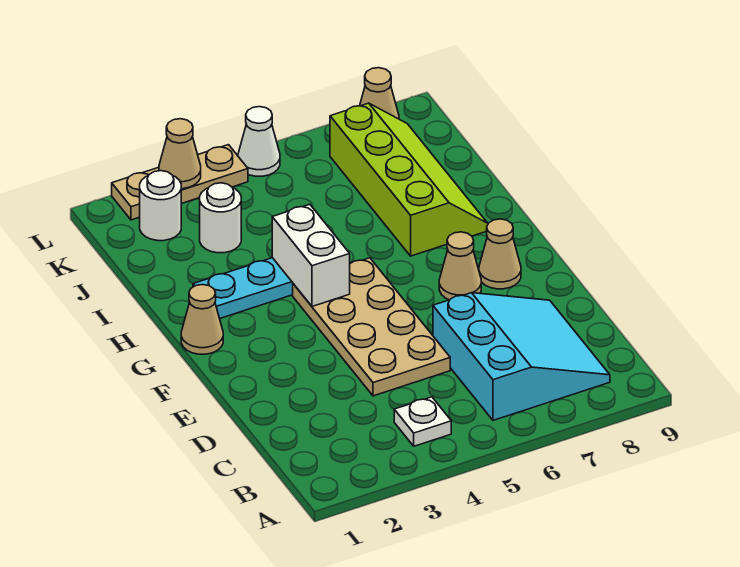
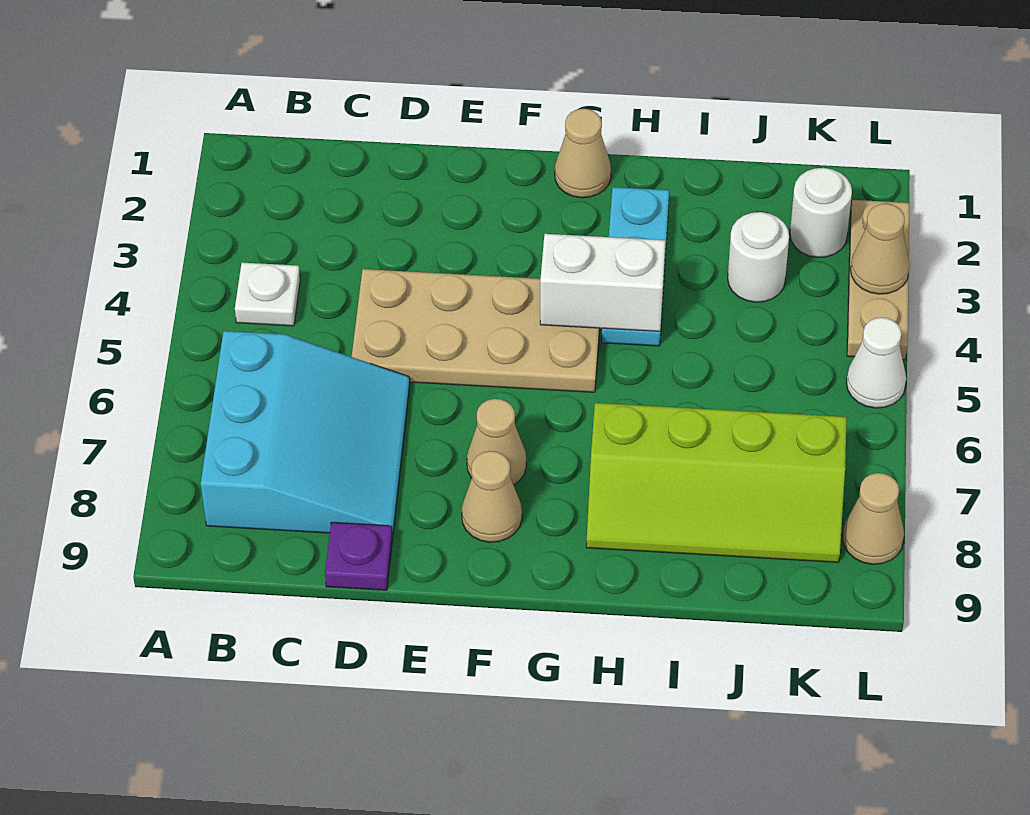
cyan slope B6:D8 level 1 top 6 -> cyan slope B6:D8 level 1 top B
none -> purple plate D9 level 1

